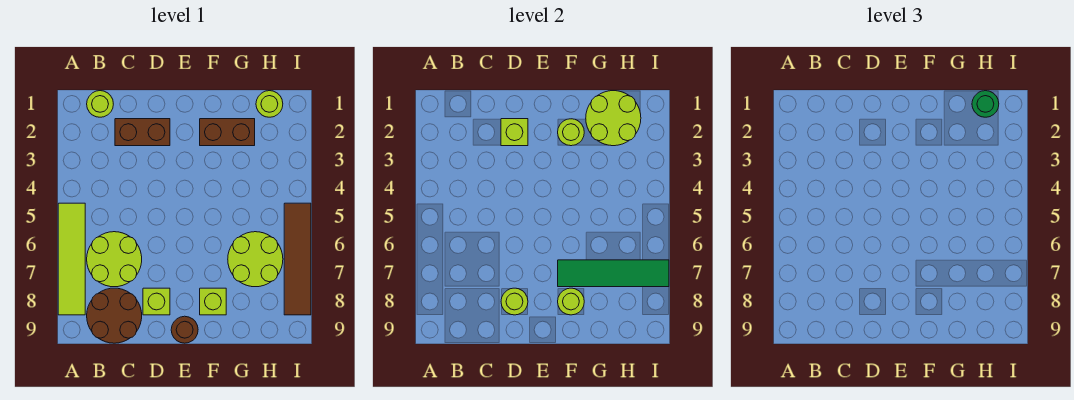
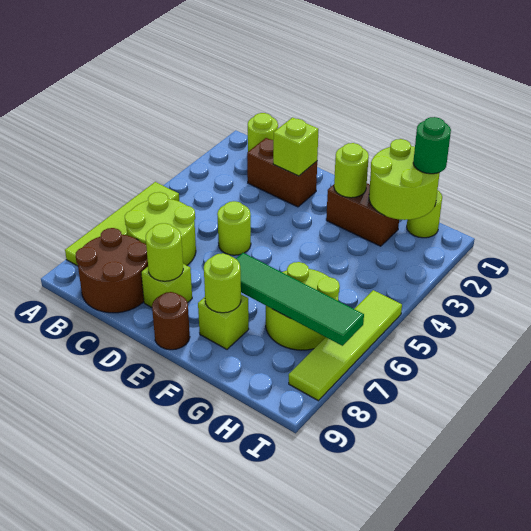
none -> lime round brick D5 level 1
brown tile I5:I8 level 1 -> lime tile I5:I8 level 1

